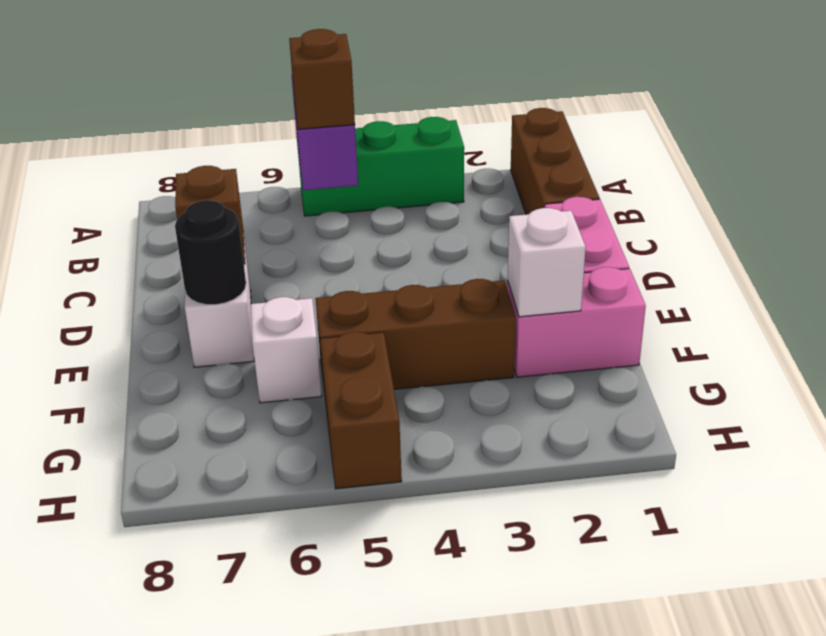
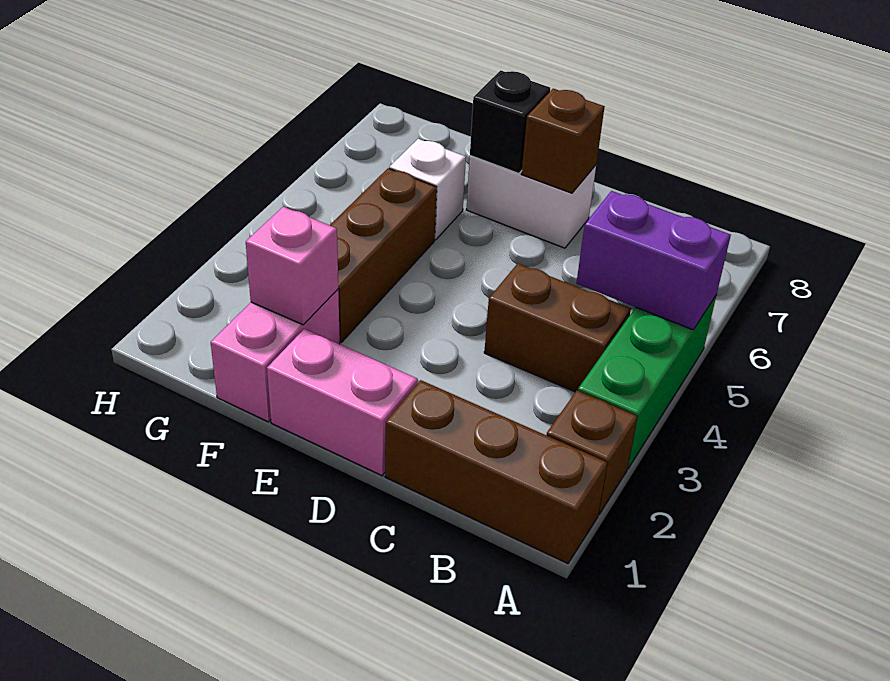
brown brick B5 level 3 -> brown brick A2 level 1
black round brick E7 level 2 -> black brick E7 level 2
white brick F2 level 2 -> pink brick F2 level 2
brown brick G5:H5 level 1 -> brown brick B4:C4 level 1

